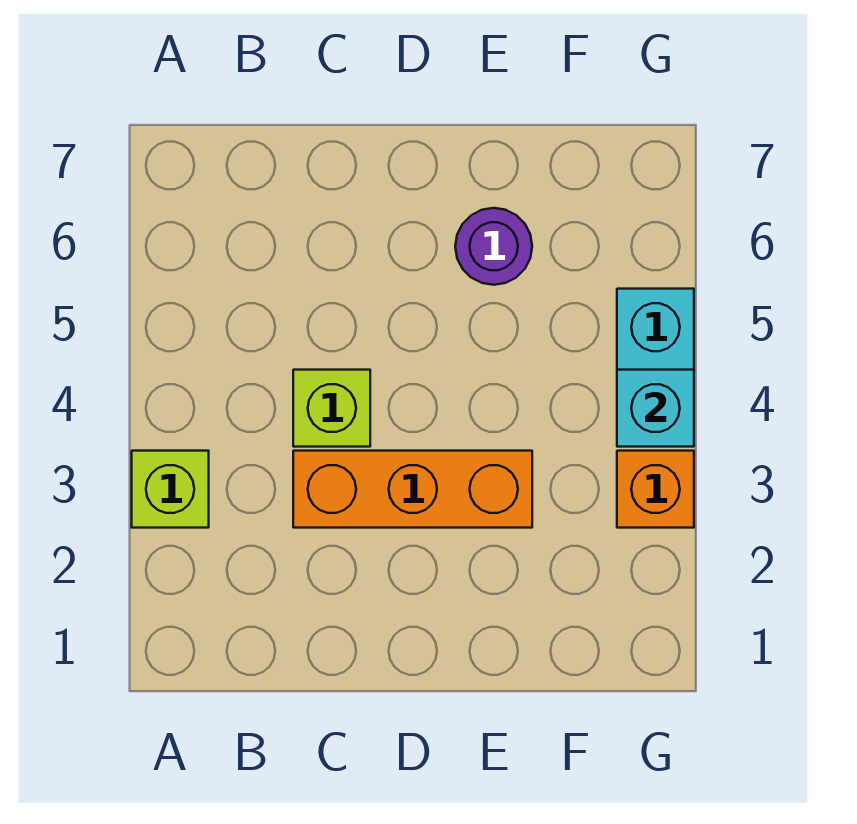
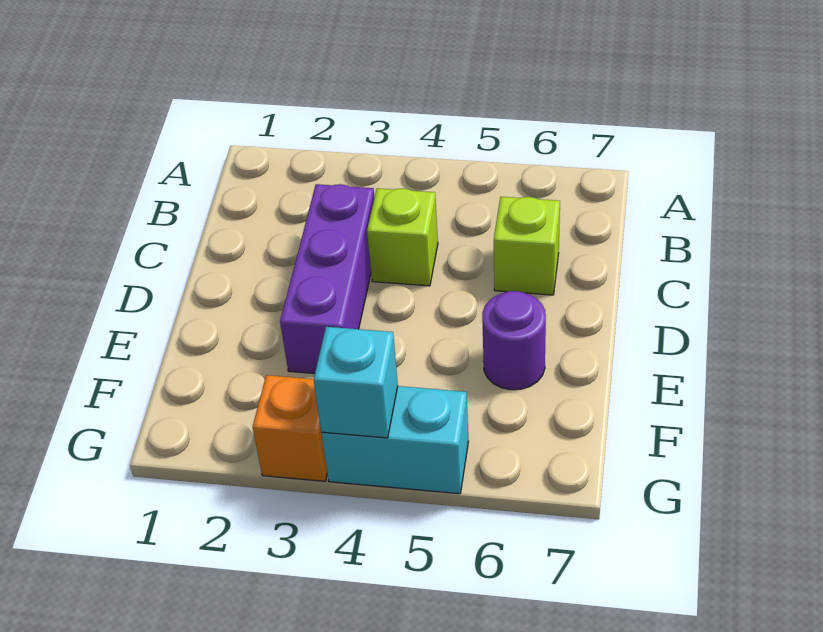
lime brick A3 level 1 -> lime brick C6 level 1
orange brick C3:E3 level 1 -> purple brick C3:E3 level 1

